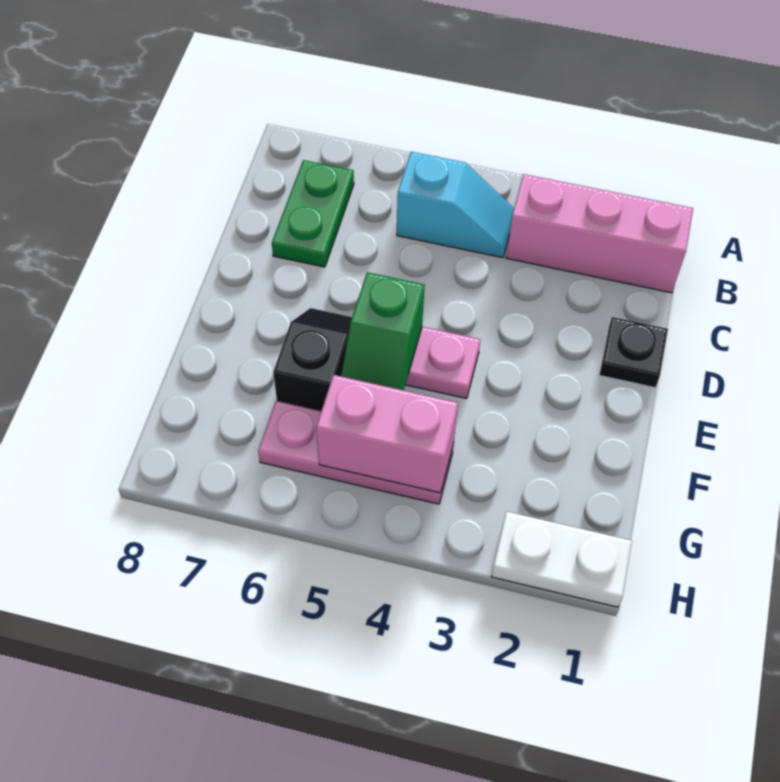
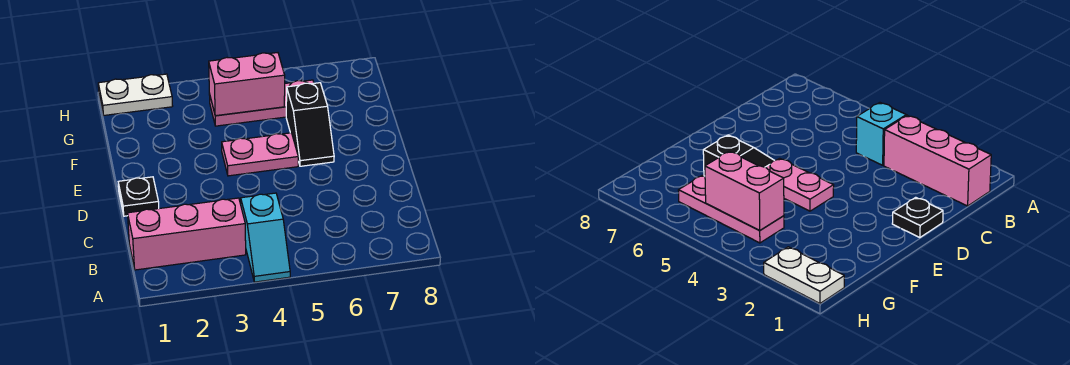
cyan slope B4:B5 level 1 top 5 -> cyan slope A4:B4 level 1 top B
green plate B7:C7 level 1 -> none
green slope E5:F5 level 2 top E -> none

